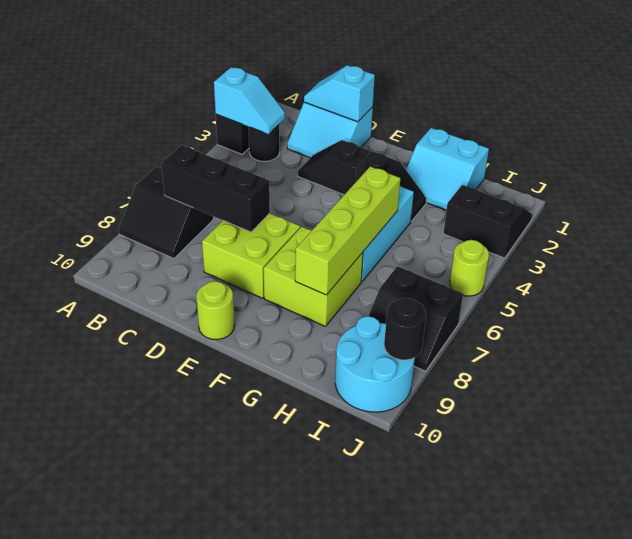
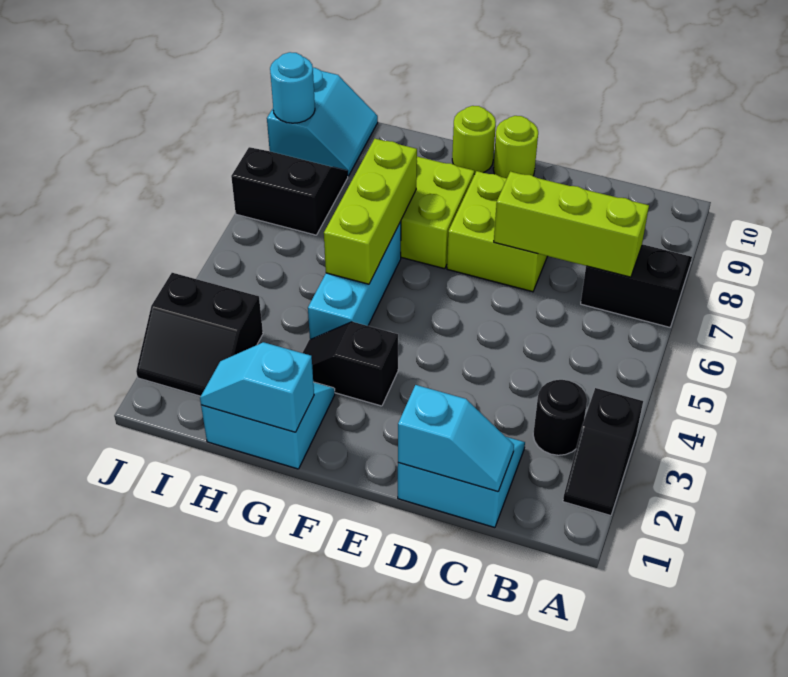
cyan slope A3:B3 level 2 top A -> cyan slope G1:H1 level 2 top G
black brick B7:D7 level 2 -> lime brick B7:D7 level 2
black slope D3:E3 level 1 top E -> none
lime brick G5:G8 level 2 -> lime brick G5:G7 level 2
cyan round brick I9:J10 level 1 -> cyan slope I9:J10 level 1 top J
lime round brick J5 level 1 -> lime round brick F10 level 1
black round brick J9 level 2 -> cyan round brick J9 level 2

